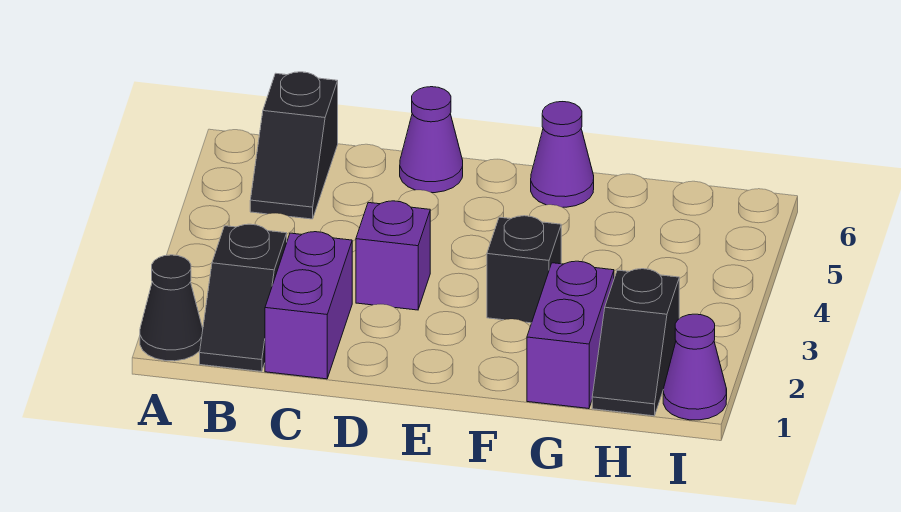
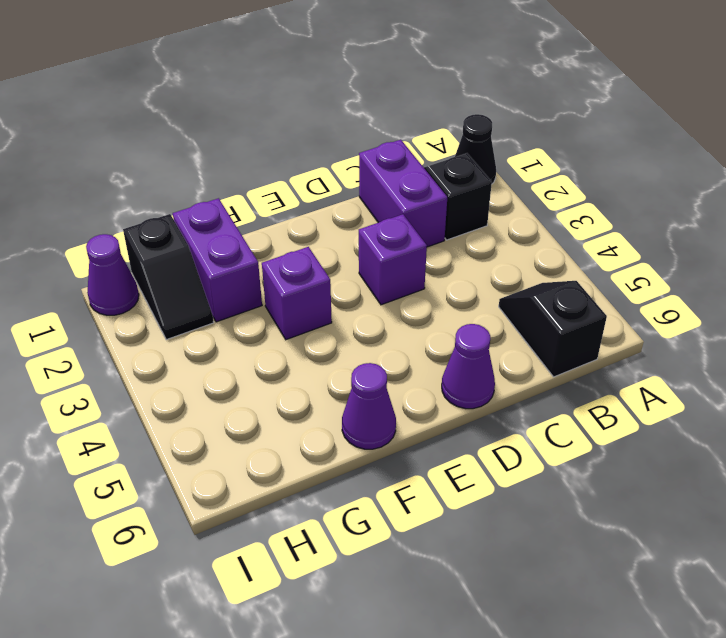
black brick F3 level 1 -> purple brick F3 level 1
black slope H1:H2 level 1 top 2 -> black slope H1:H2 level 1 top 1

